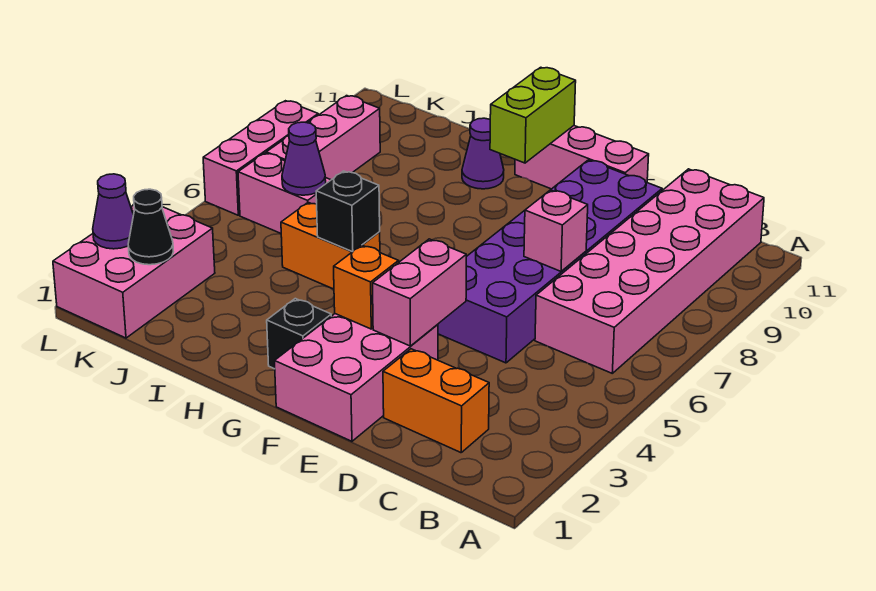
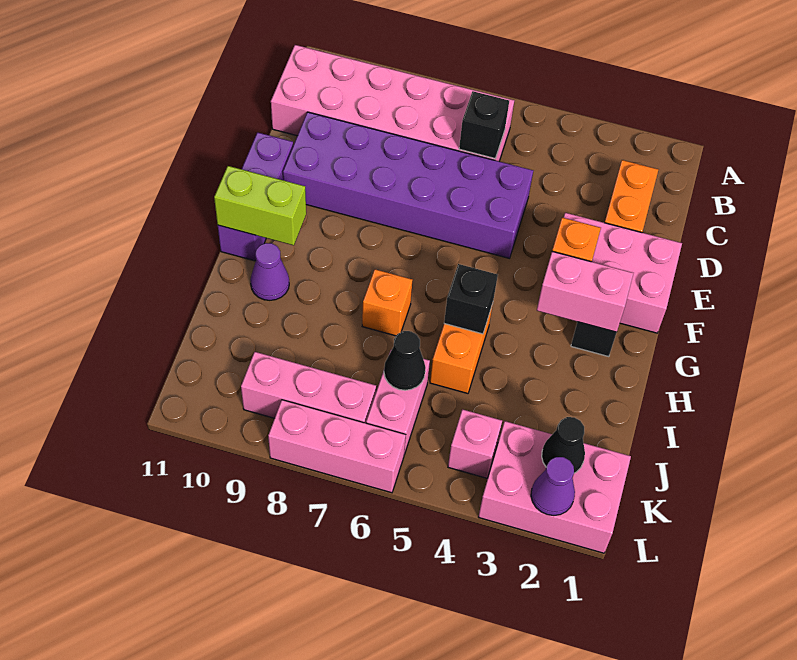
none -> black brick C6 level 2
pink brick D7 level 2 -> pink brick K4 level 1
pink brick E3:E4 level 2 -> pink brick G2:G3 level 2
pink brick E11:G11 level 1 -> purple brick E11:G11 level 1
none -> orange brick H7 level 1
purple cone J6 level 2 -> black cone J6 level 2

